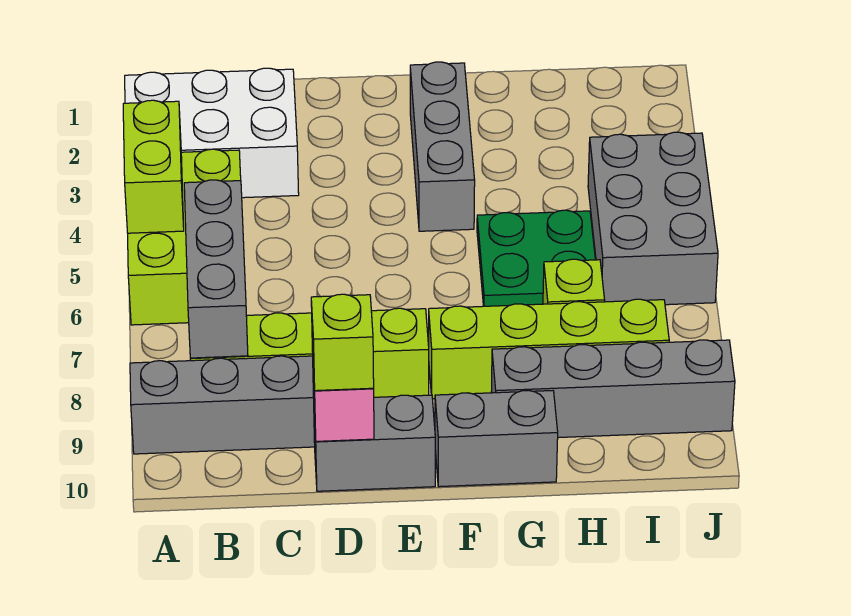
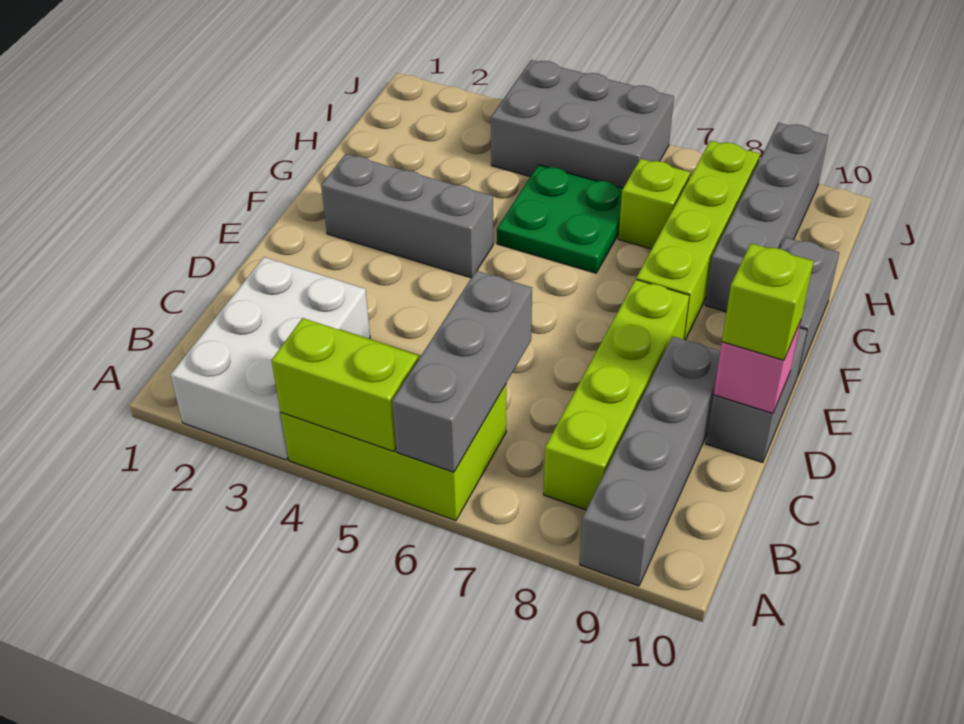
grey brick B6:B8 level 2 -> grey brick A6:C6 level 2

